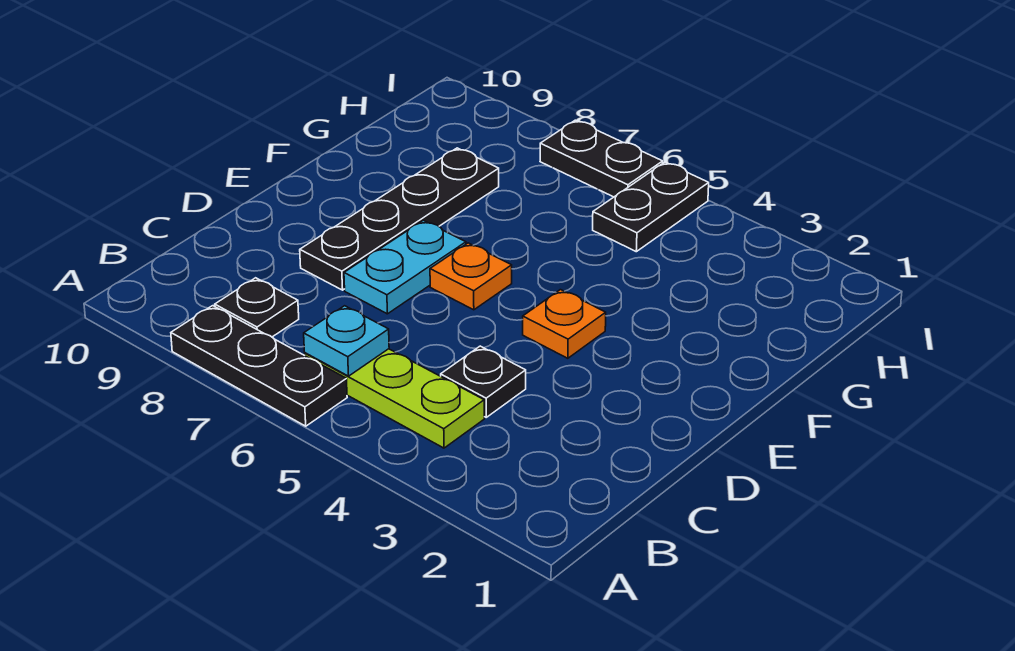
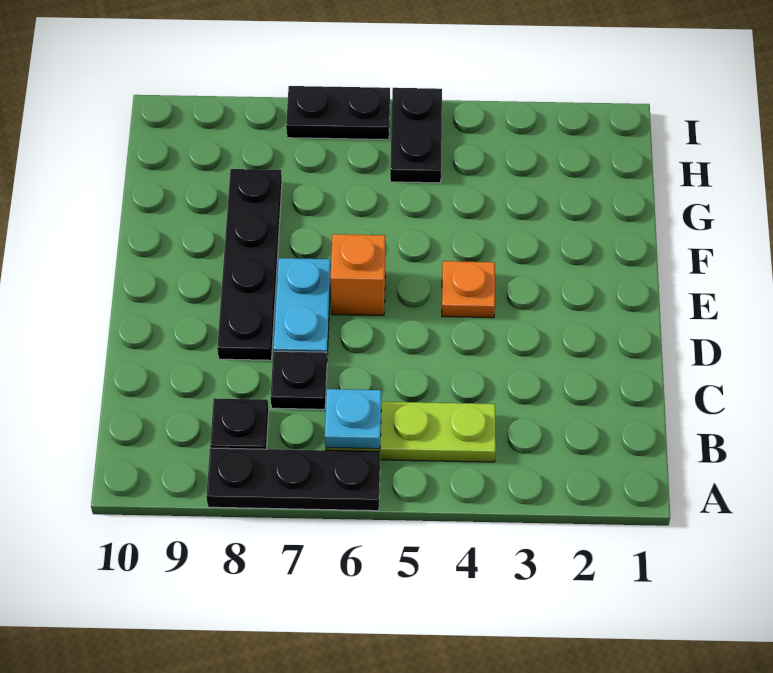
black plate C4 level 1 -> black plate C7 level 1
orange plate E6 level 1 -> orange brick E6 level 1

